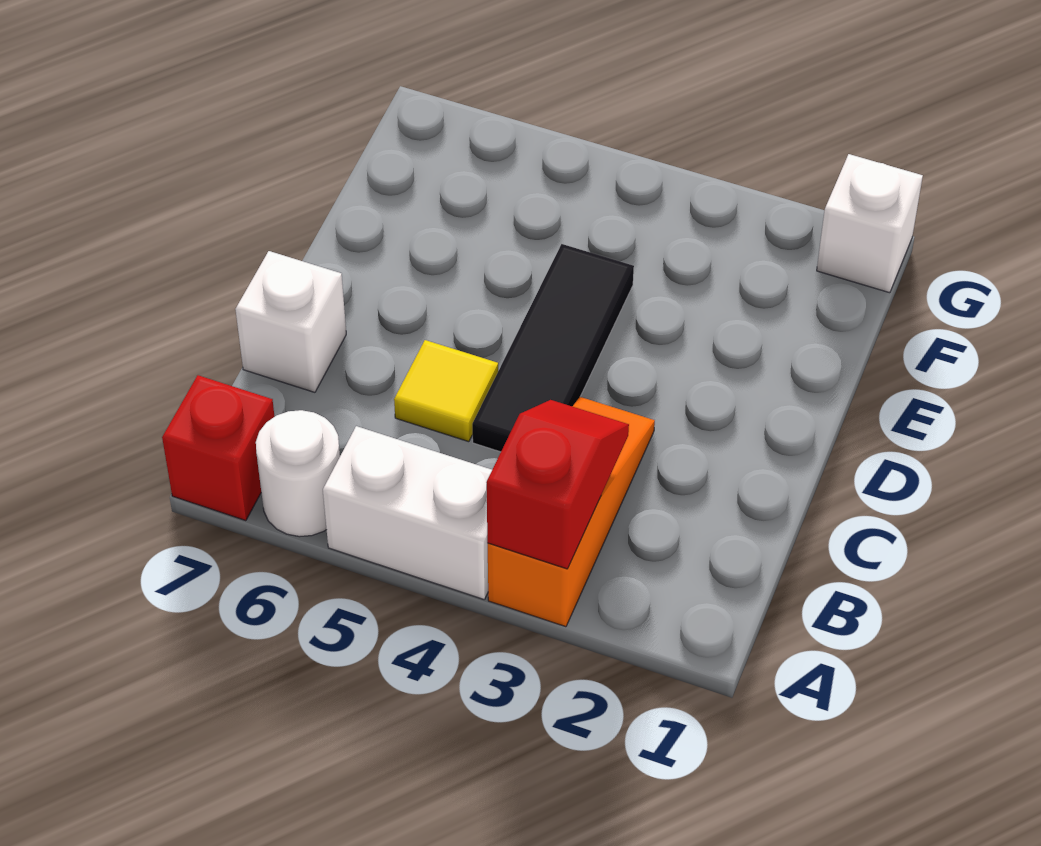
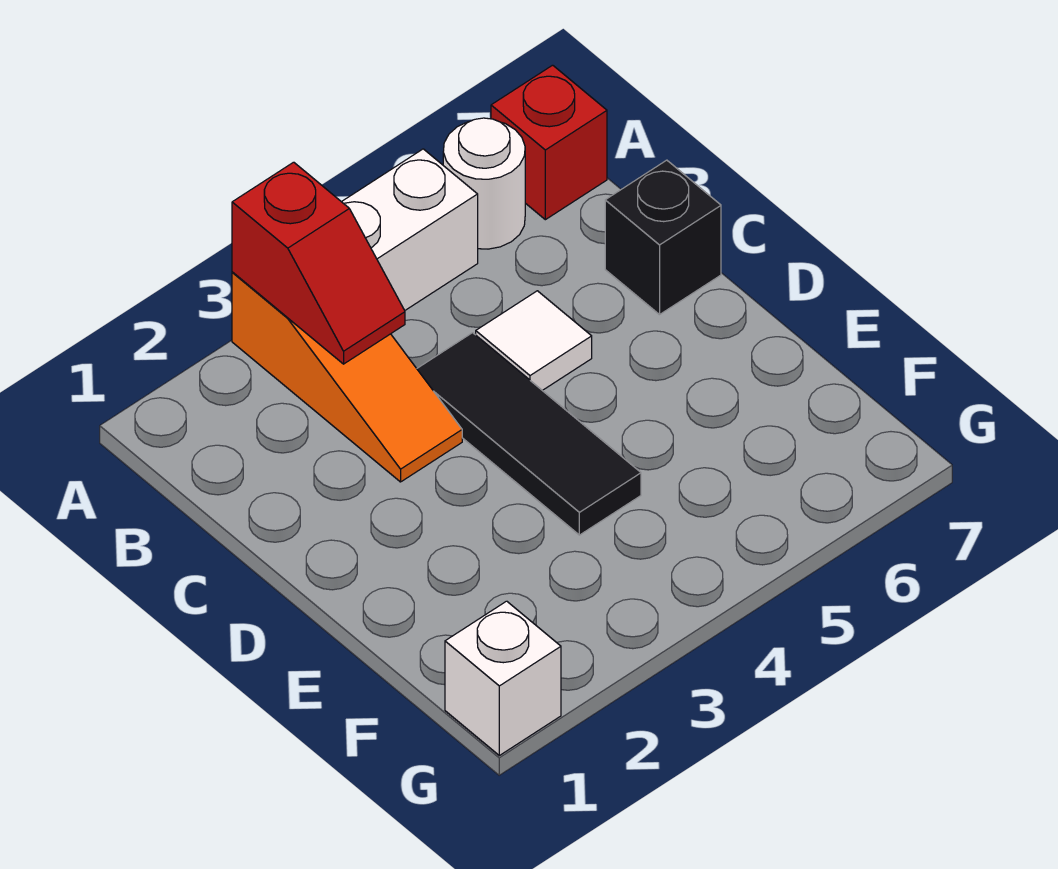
yellow tile C5 level 1 -> white tile C5 level 1
white brick C7 level 1 -> black brick C7 level 1

